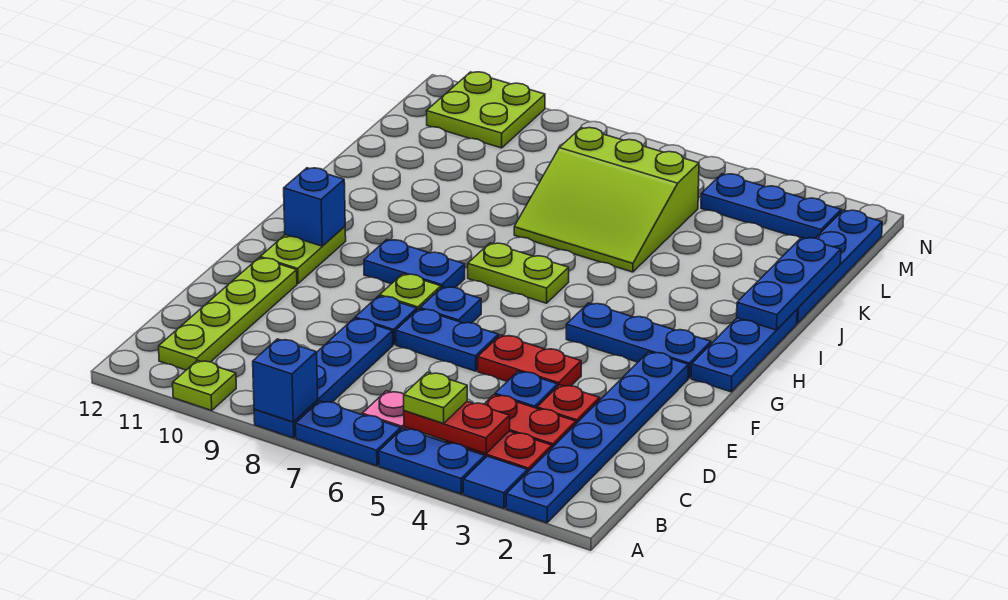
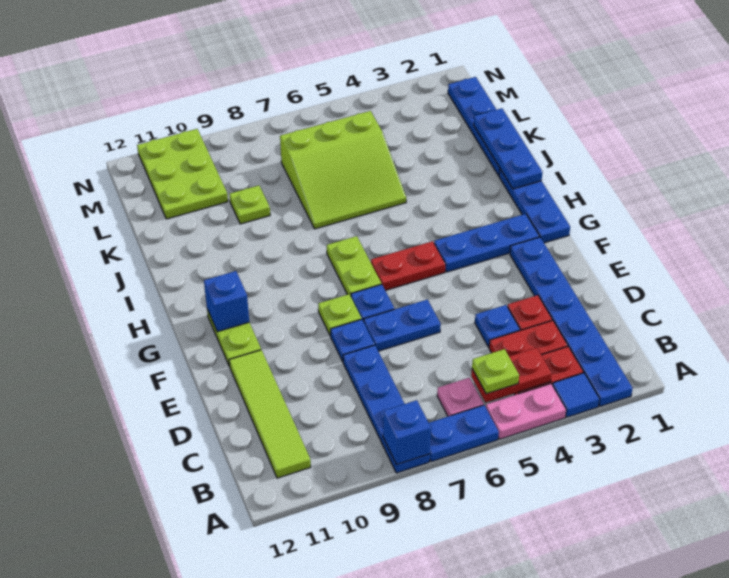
blue plate A4:A5 level 1 -> pink plate A4:A5 level 1
lime plate A10 level 1 -> lime plate K9 level 1
lime plate B11:E11 level 1 -> lime tile B11:E11 level 1
red plate E4:E5 level 1 -> red plate G5:G6 level 1
blue plate G8:G9 level 1 -> none
lime plate H6:H7 level 1 -> lime plate G7:H7 level 1
blue plate M2:M4 level 1 -> none
lime plate M10:N11 level 1 -> lime plate L10:N11 level 1

